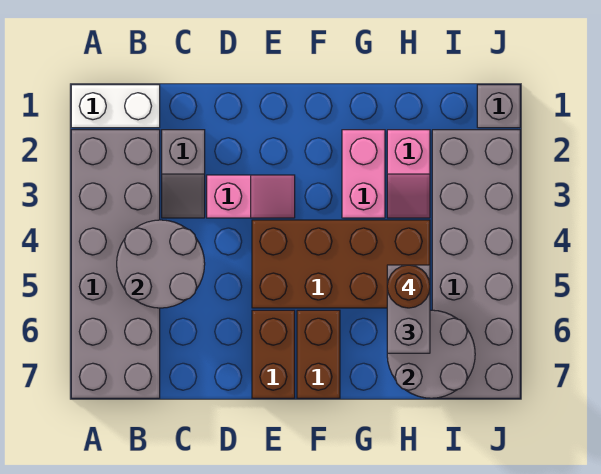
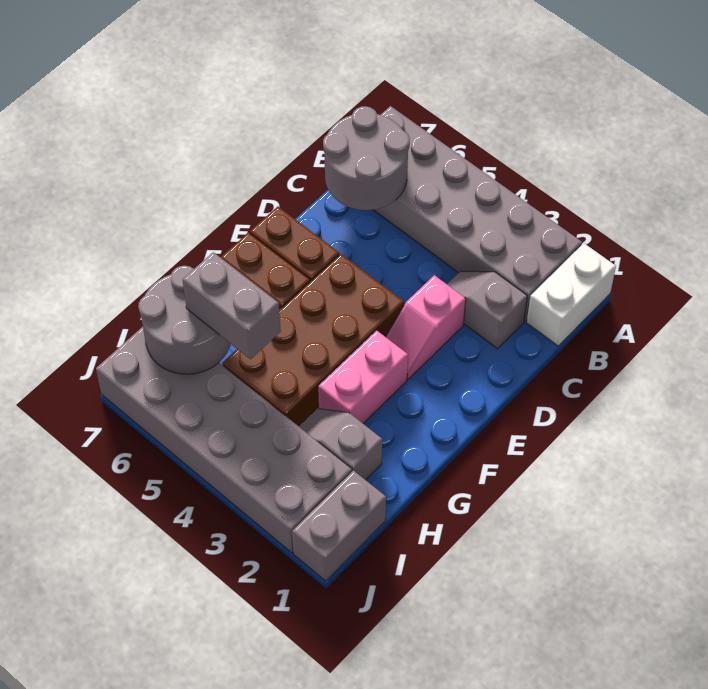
grey round brick B4:C5 level 2 -> grey round brick B6:C7 level 2
pink brick G2:G3 level 1 -> pink brick F3:G3 level 1
pink slope H2:H3 level 1 top 2 -> grey slope H2:H3 level 1 top 2
brown round brick H5 level 4 -> none
grey brick J1 level 1 -> grey brick I1:J1 level 1

